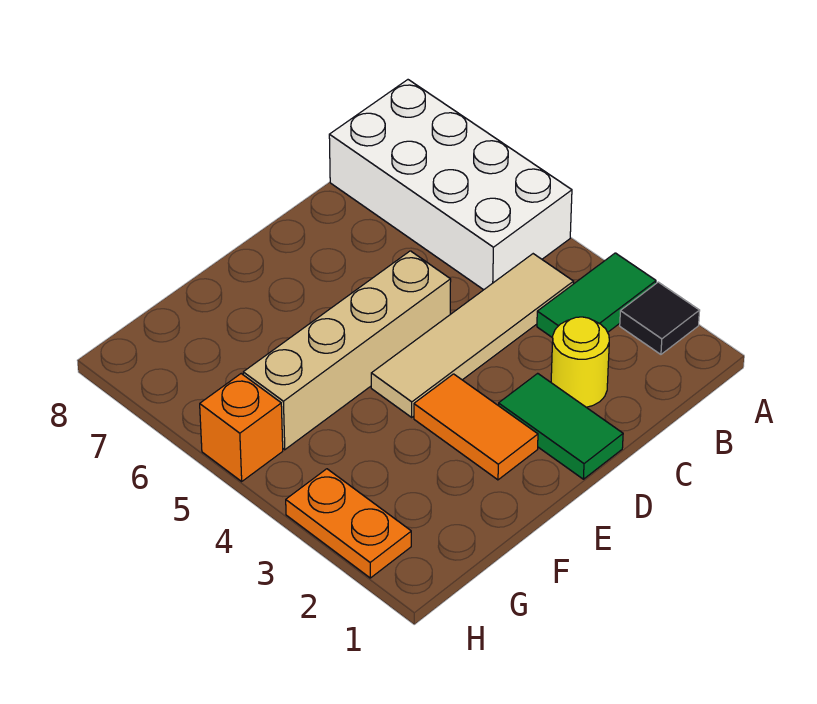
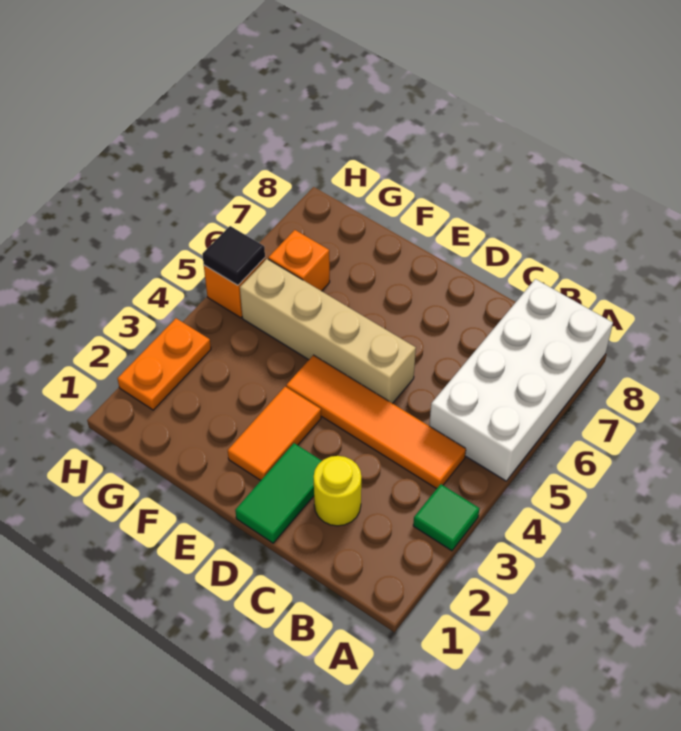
black tile A2 level 1 -> black tile H5 level 2
green tile A3:B3 level 1 -> green tile A3 level 1
tan tile B4:E4 level 1 -> orange tile B4:E4 level 1
none -> orange brick G6 level 1

